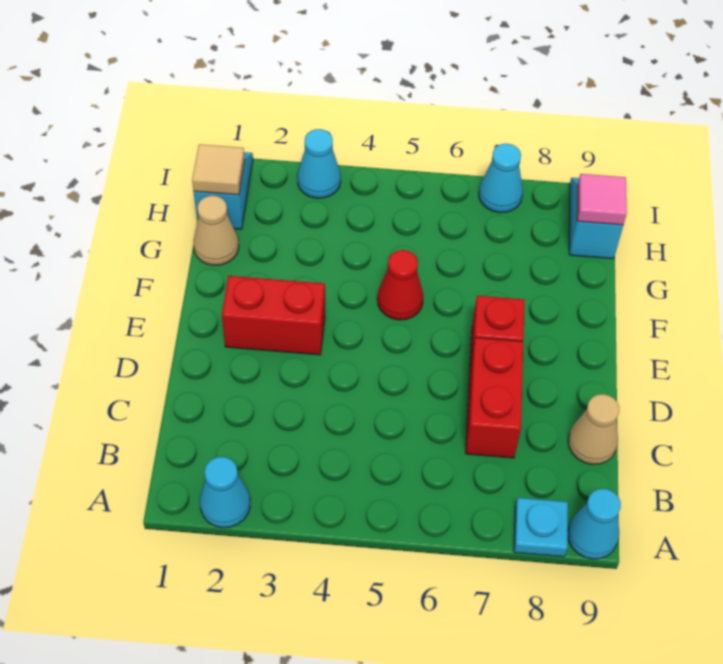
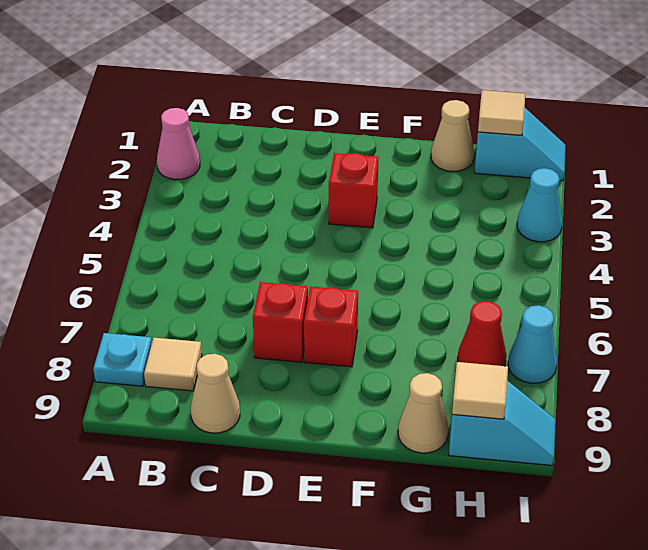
cyan cone A2 level 1 -> pink cone A2 level 1
cyan cone A9 level 1 -> none
none -> tan tile B8 level 1
red brick C7:D7 level 1 -> red brick D7 level 1
red brick E2:E3 level 1 -> red brick E3 level 1
red cone F5 level 1 -> red cone H7 level 1
none -> tan cone G9 level 1
pink tile H9 level 2 -> tan tile H9 level 2

